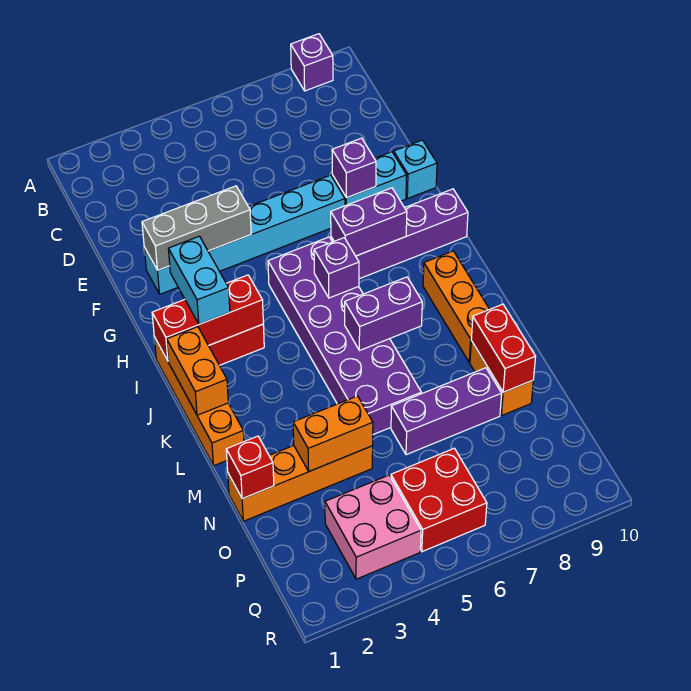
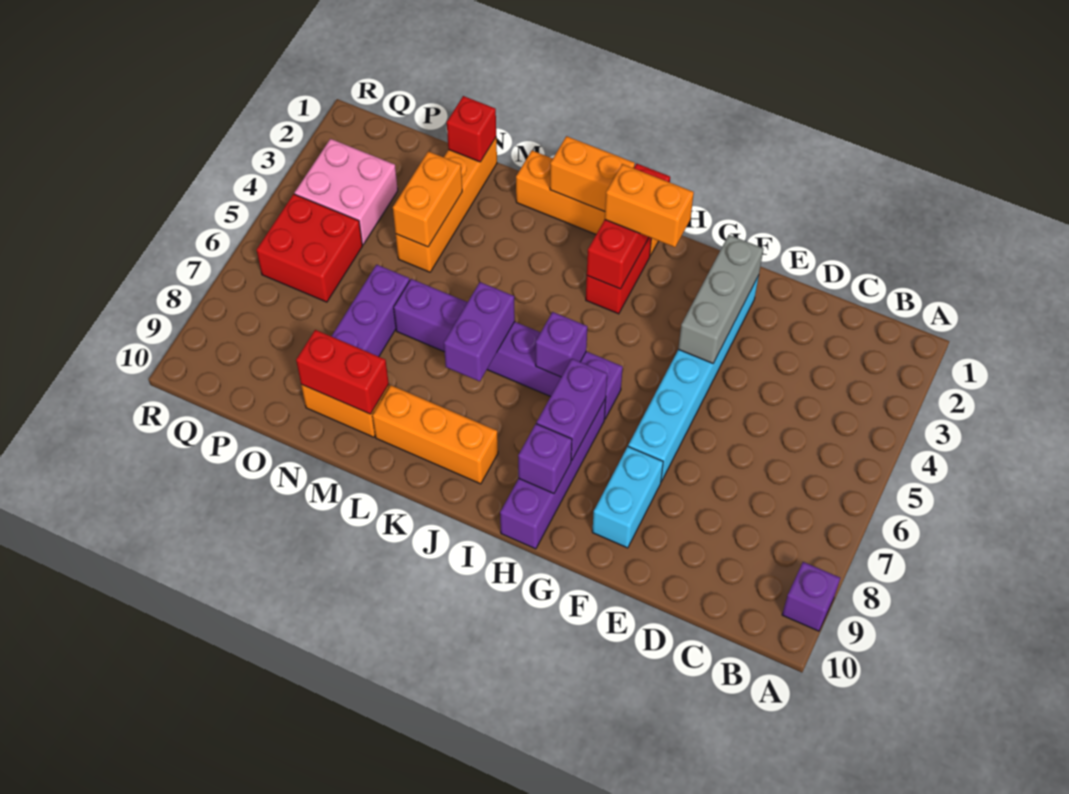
purple brick F8 level 2 -> purple brick H9 level 2
cyan brick F10 level 1 -> none
cyan brick H2:I2 level 3 -> orange brick H2:I2 level 3
purple brick H5:M6 level 1 -> purple brick H6:M6 level 1

